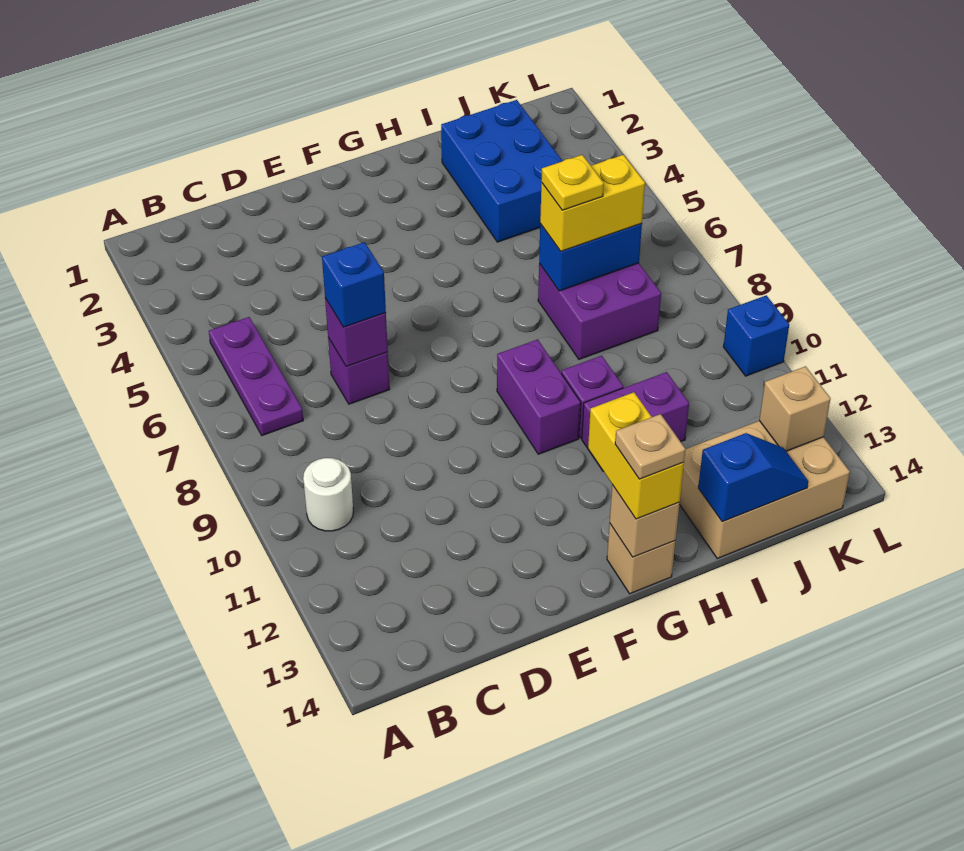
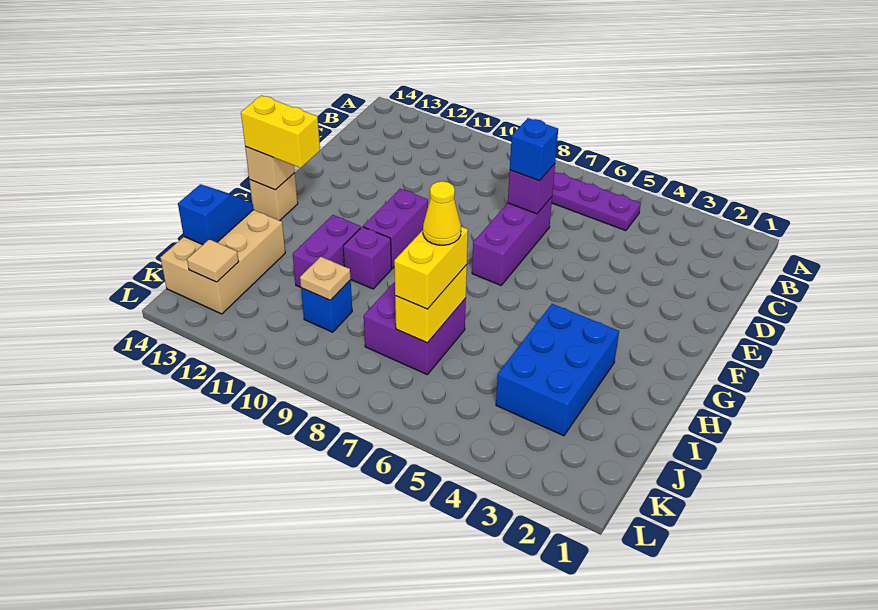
white round brick B10 level 1 -> none
purple brick D7 level 1 -> purple brick D7:F7 level 1
purple brick G9:G10 level 1 -> purple brick F10:G10 level 1
tan plate G14 level 4 -> tan plate J10 level 2
blue brick I2:J4 level 1 -> blue brick H3:J4 level 1
blue brick I7:J7 level 2 -> yellow brick I7:J7 level 2
yellow plate I7 level 4 -> yellow cone I7 level 4
blue slope I14:J14 level 2 top I -> blue slope I14:J14 level 2 top J
tan brick K13 level 2 -> tan tile K13 level 2
blue brick L10 level 1 -> blue brick J10 level 1

